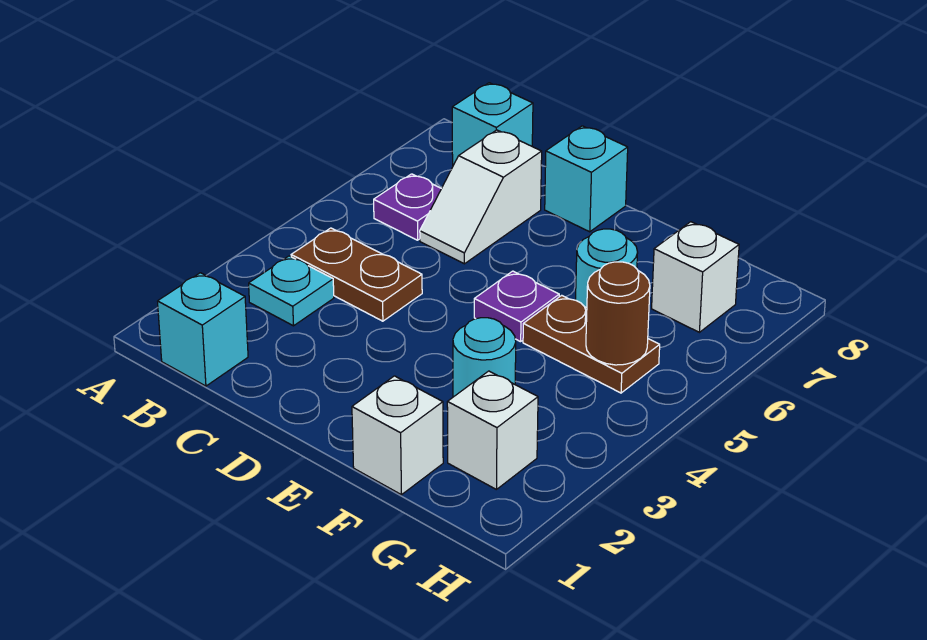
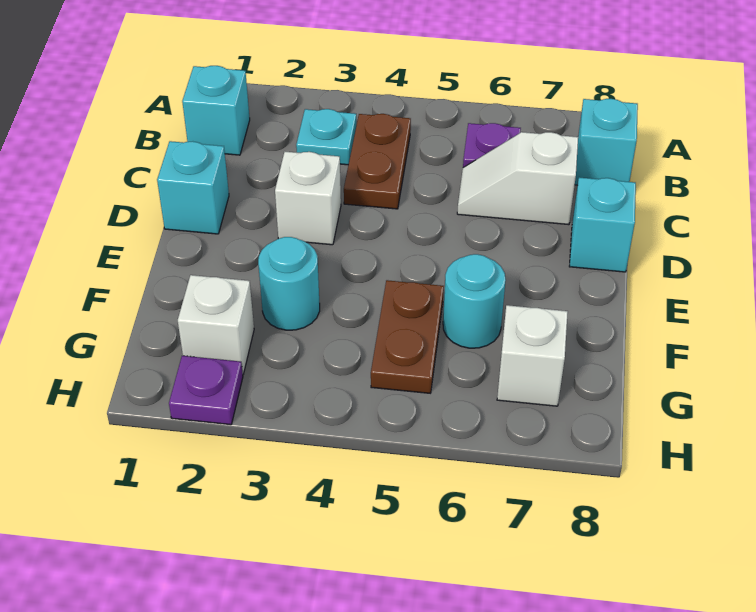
none -> cyan brick D1 level 1
purple plate E5 level 1 -> purple plate H2 level 1
white brick F1 level 1 -> white brick D3 level 1
brown round brick G5 level 2 -> none

